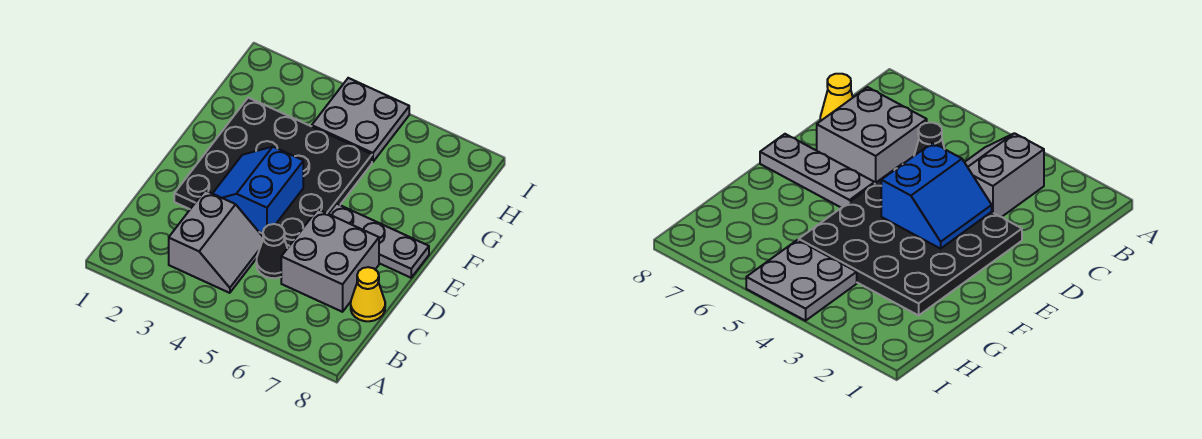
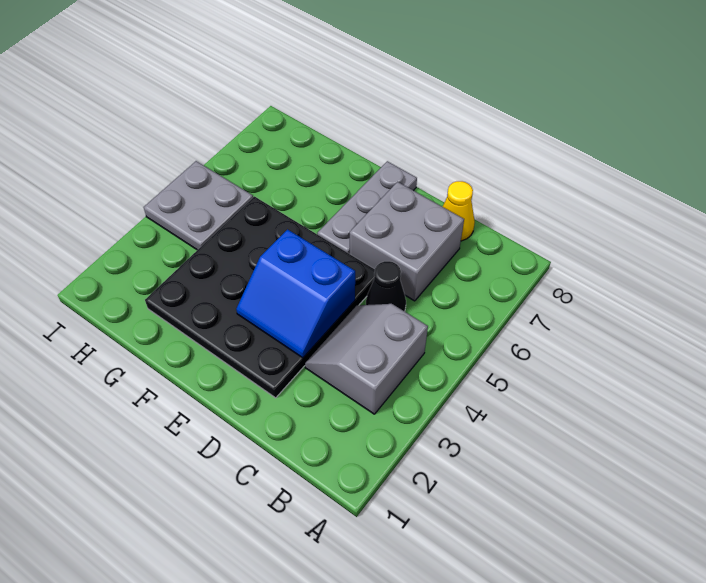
grey slope B3:C4 level 1 top 3 -> grey slope B3:C4 level 1 top B

